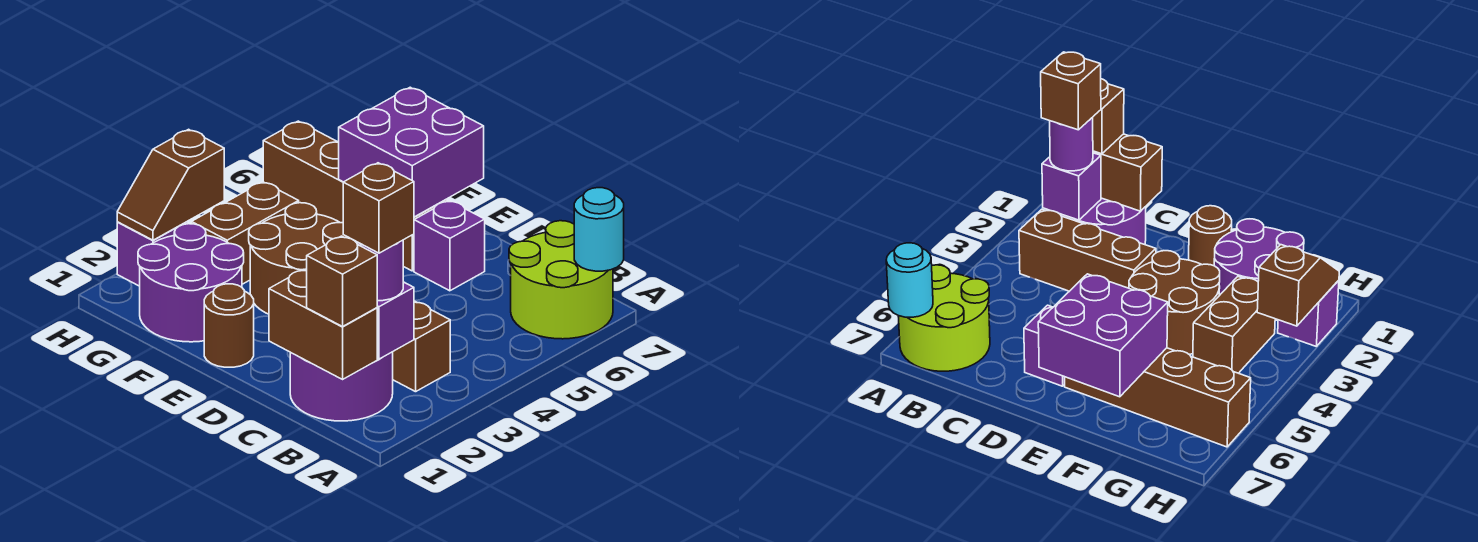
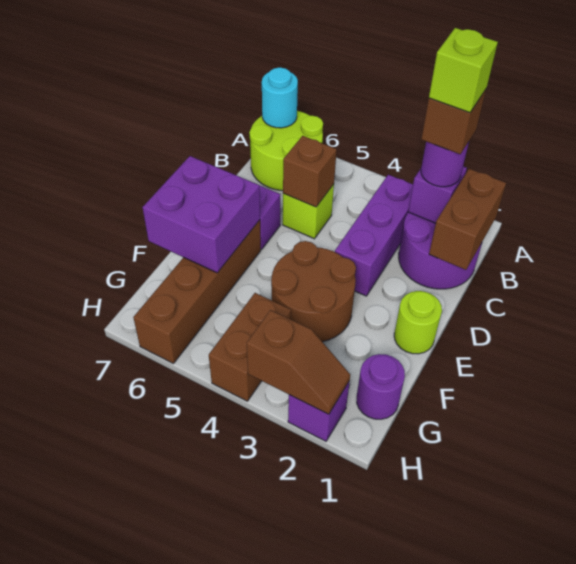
brown brick B1 level 3 -> brown brick C5 level 2
none -> lime brick B2 level 5
brown brick B3:D3 level 1 -> purple brick B3:D3 level 1
none -> lime brick C5 level 1
brown round brick E1 level 1 -> lime round brick E1 level 1
purple round brick F1:G2 level 1 -> purple round brick G1 level 1
brown brick G3:G4 level 1 -> brown brick G4:H4 level 1

